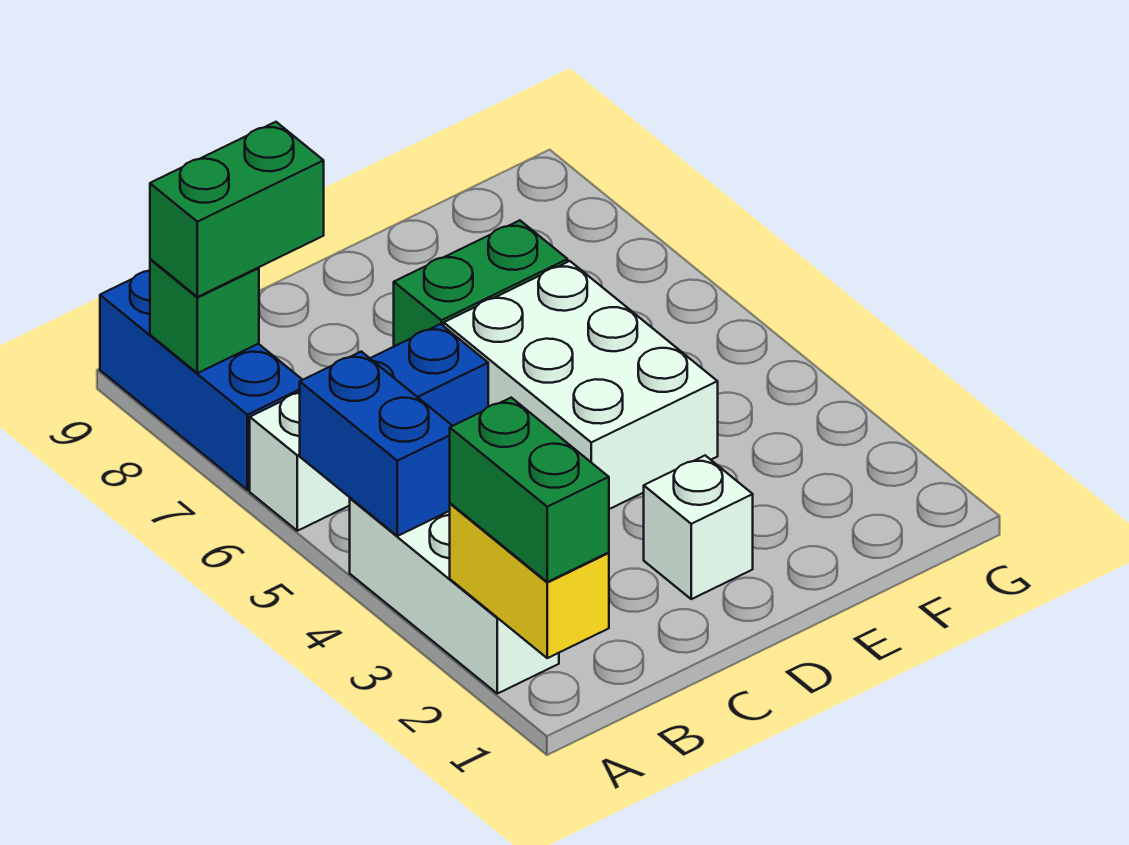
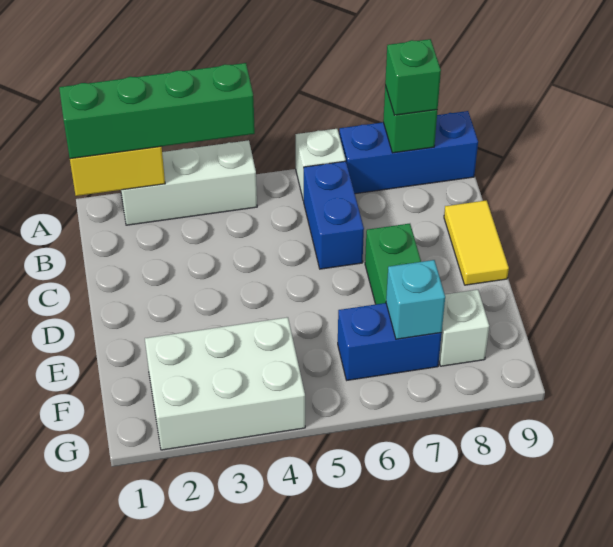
green brick A1:A2 level 3 -> green brick A1:A4 level 3
blue brick A4:A5 level 2 -> blue brick F6:F7 level 1
green brick A8:B8 level 3 -> green brick A8 level 3
none -> yellow tile C9:D9 level 1
white brick D2 level 1 -> white brick F8 level 1
white brick D4:E6 level 1 -> white brick F2:G4 level 1
none -> cyan brick F7 level 2

